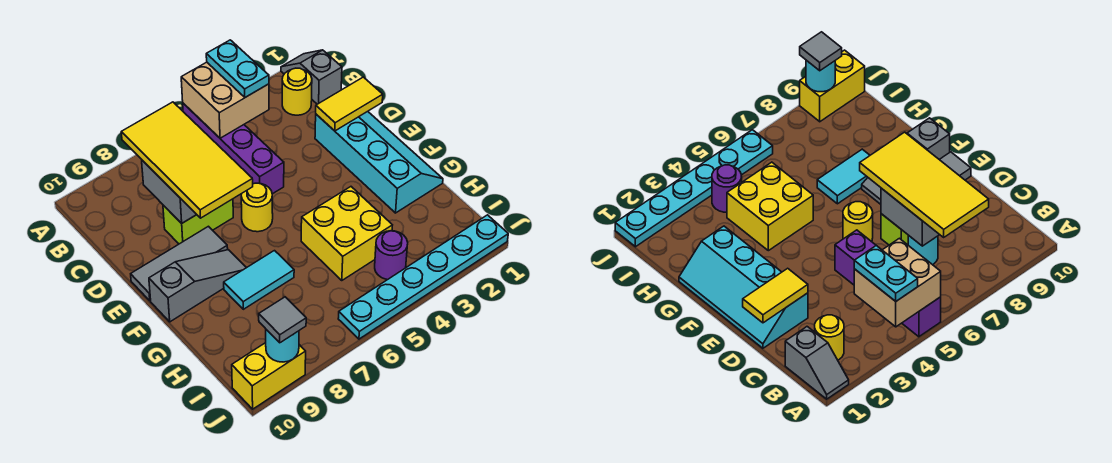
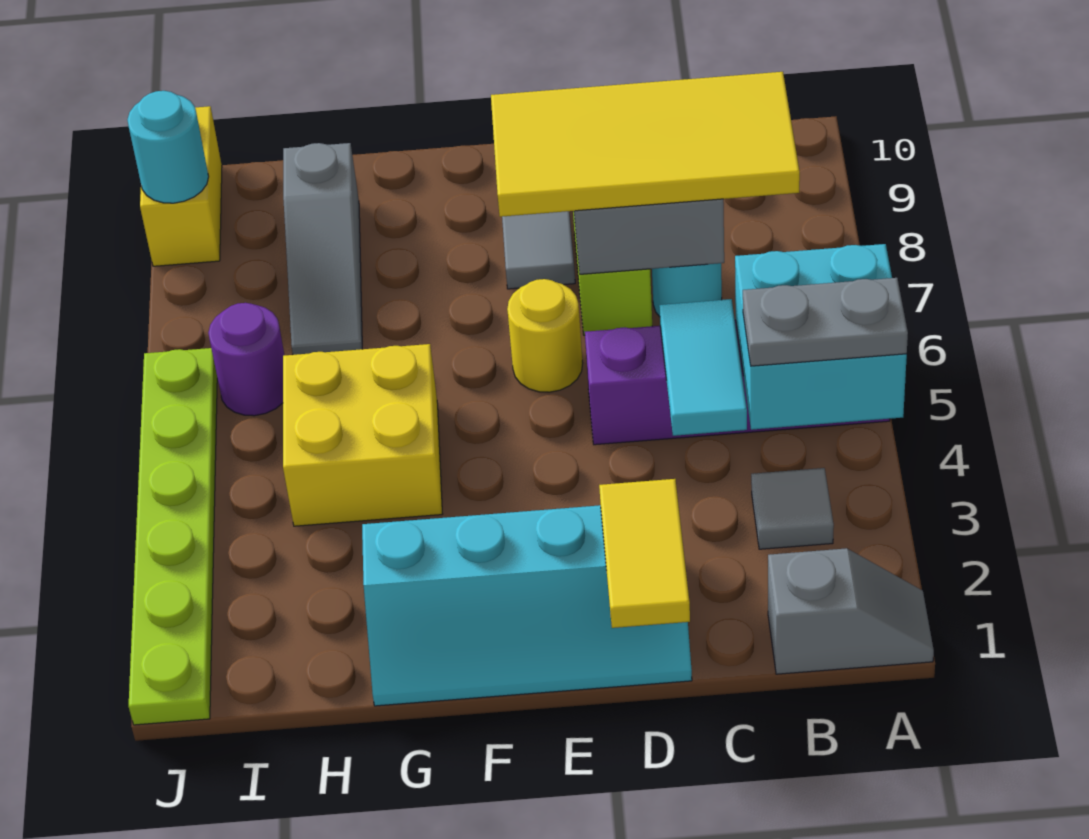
tan brick A4:B5 level 2 -> cyan brick A4:B5 level 2
cyan plate A4:B4 level 3 -> grey plate A4:B4 level 3
yellow round brick B2 level 1 -> none
grey slope F8:F10 level 1 top 10 -> grey slope H7:H9 level 1 top 9
cyan tile G7:G8 level 1 -> cyan tile C4:C5 level 2
purple round brick I4 level 1 -> purple round brick I6 level 1
cyan plate J1:J6 level 1 -> lime plate J1:J6 level 1
grey tile J9 level 3 -> grey tile B3 level 1

